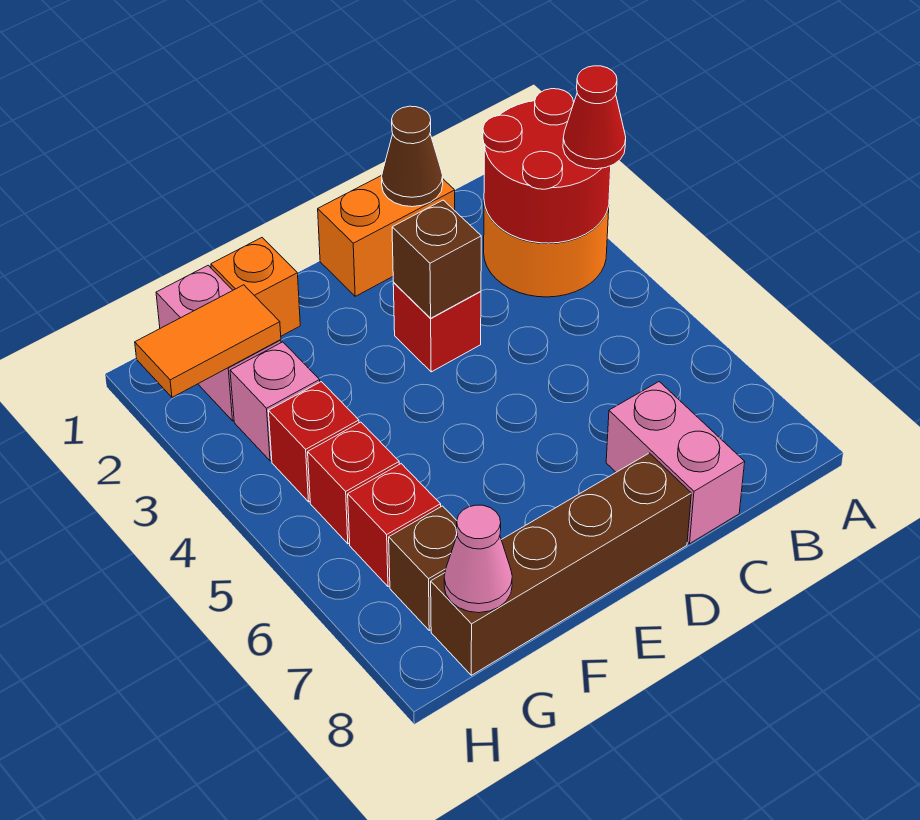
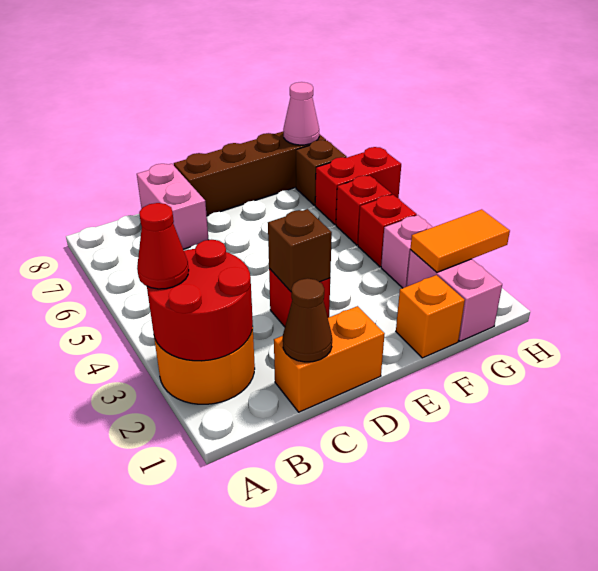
red brick G6 level 1 -> red brick G6:H6 level 1

